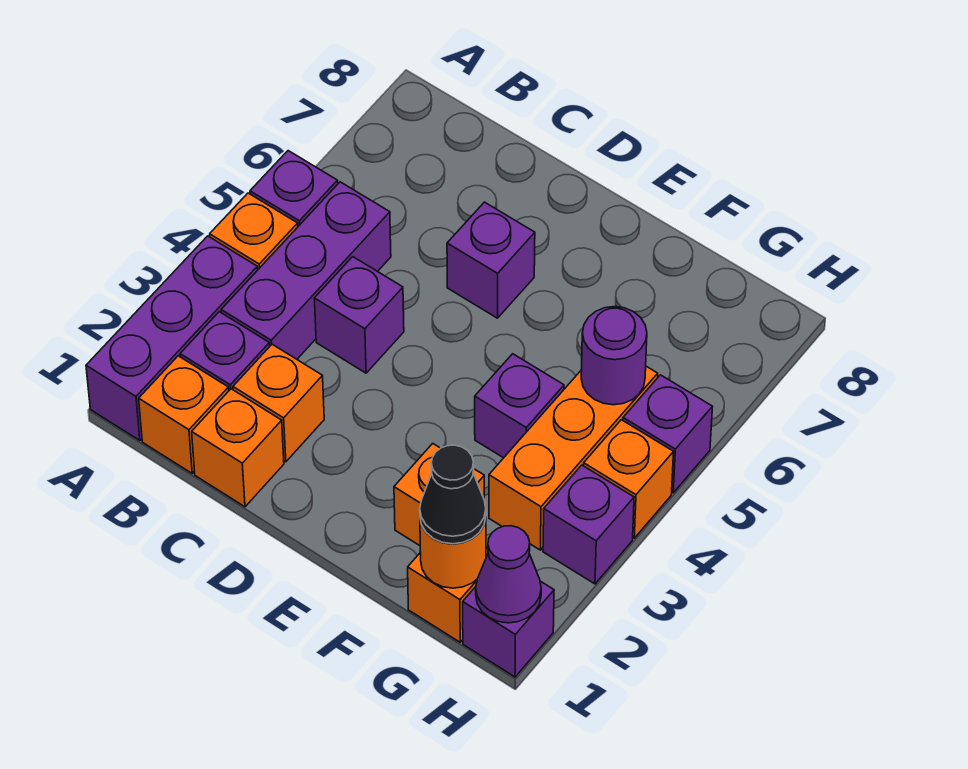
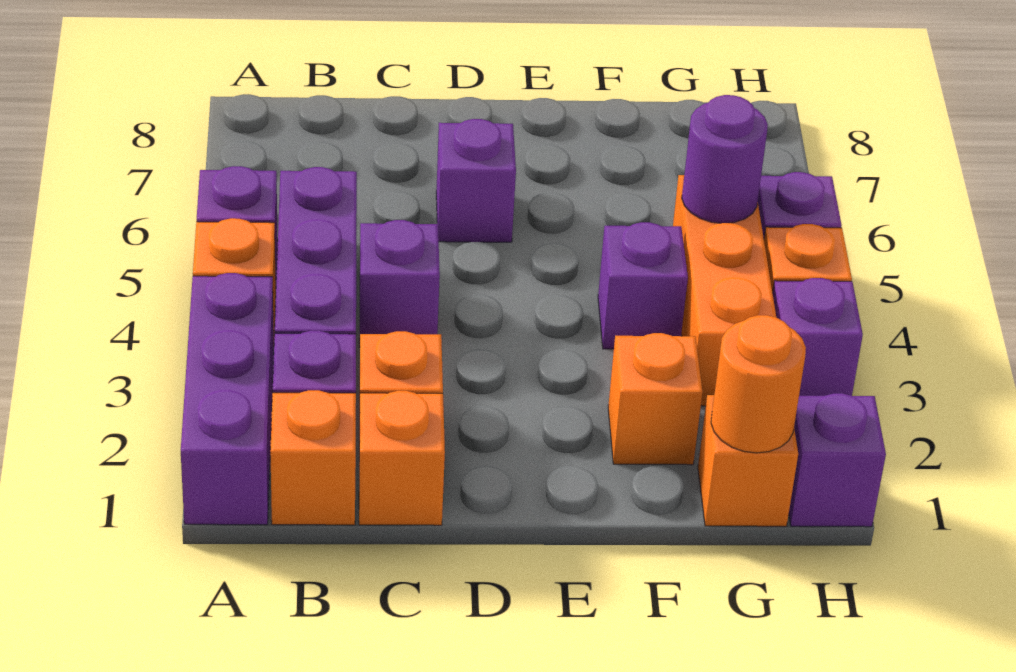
black cone G1 level 3 -> none
purple cone H1 level 2 -> none

